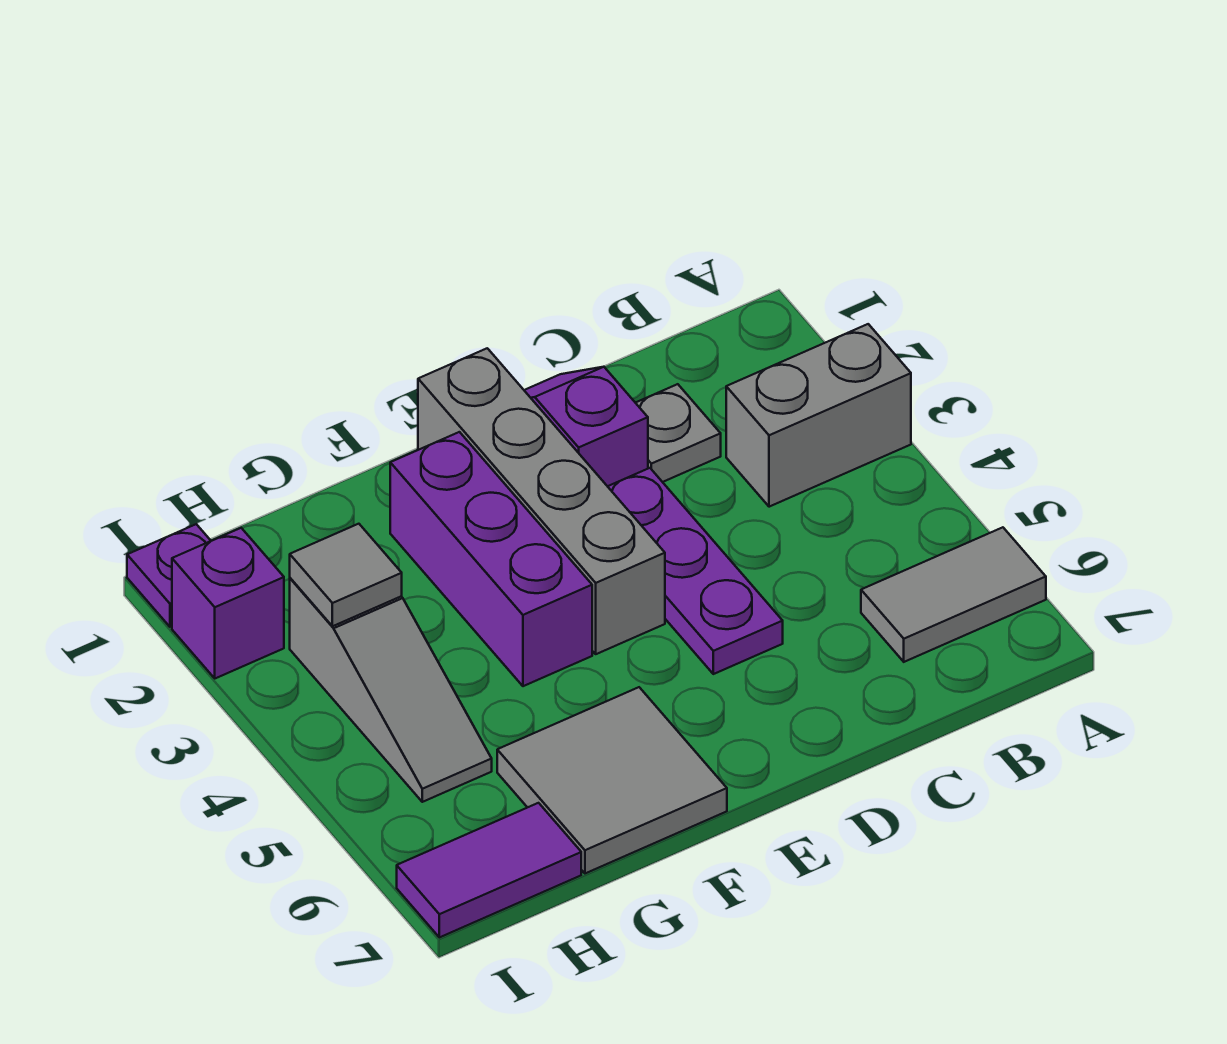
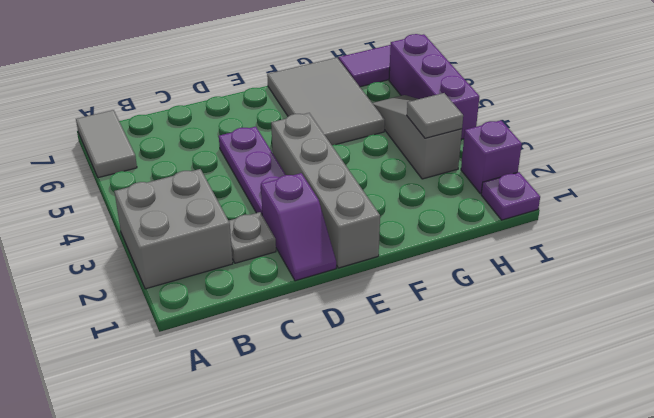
grey brick A3:B3 level 1 -> grey brick A2:B3 level 1
grey tile A6:B6 level 1 -> grey tile A6:A7 level 1
purple brick F2:F4 level 1 -> purple brick I4:I6 level 1
grey tile F6:G7 level 1 -> grey tile F5:G7 level 1

